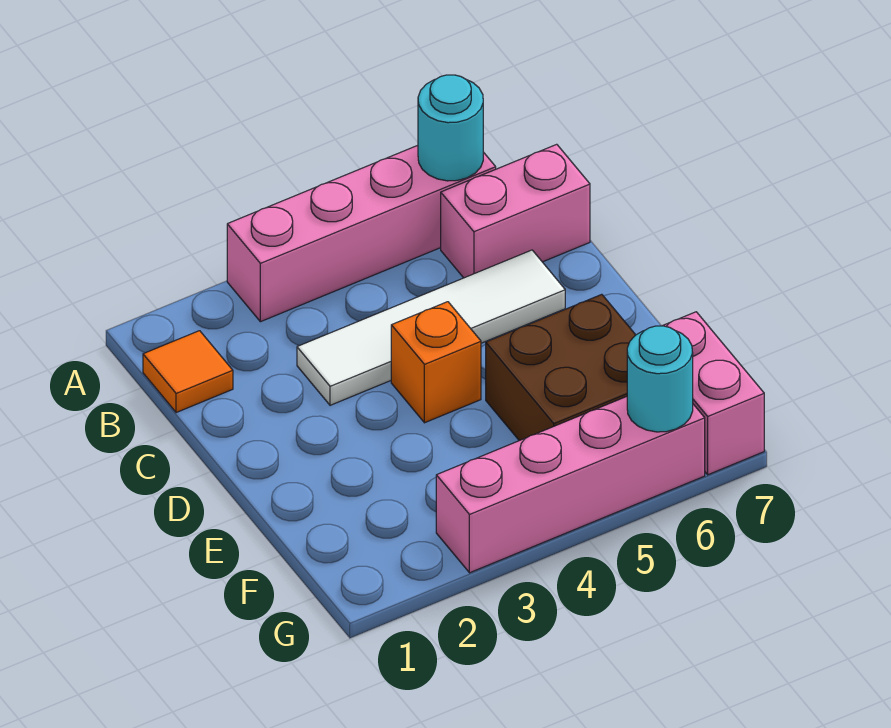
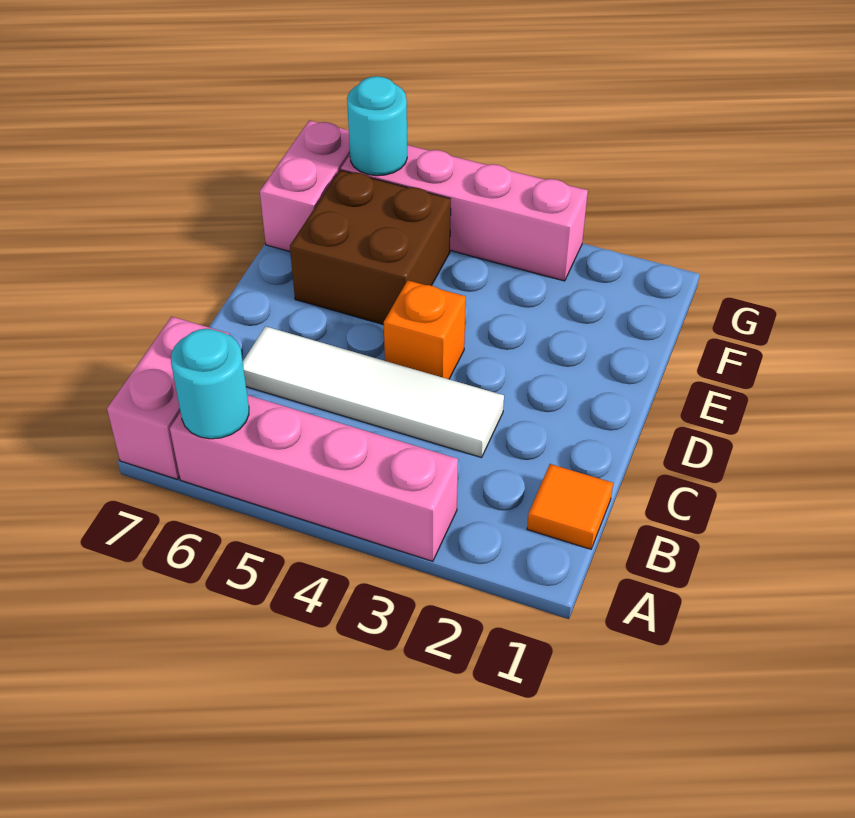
pink brick B6:B7 level 1 -> pink brick A7:B7 level 1

